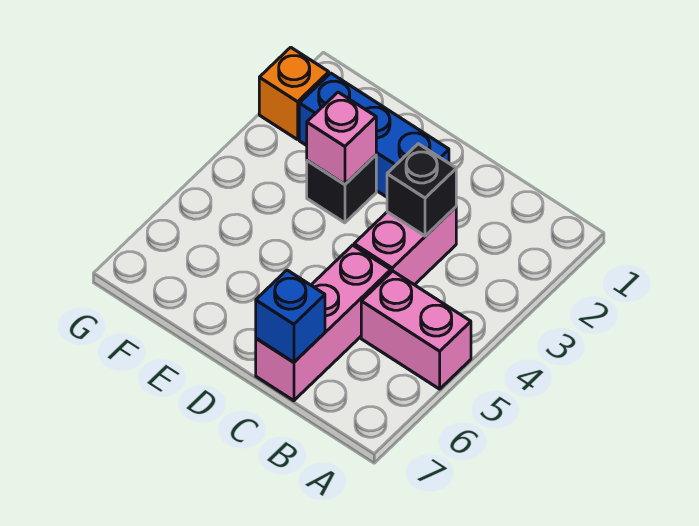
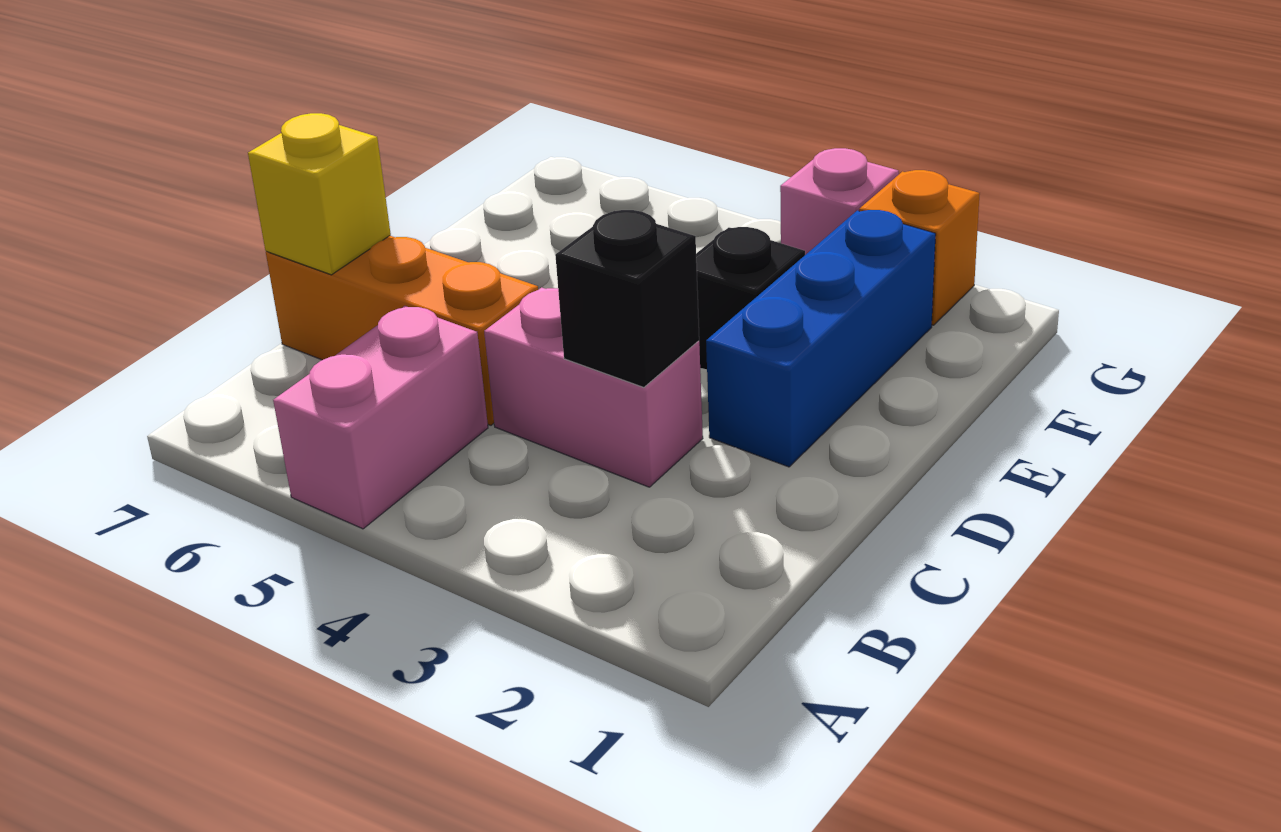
pink brick C5:C7 level 1 -> orange brick C5:C7 level 1
blue brick C7 level 2 -> yellow brick C7 level 2
pink brick E3 level 2 -> pink brick G3 level 1

